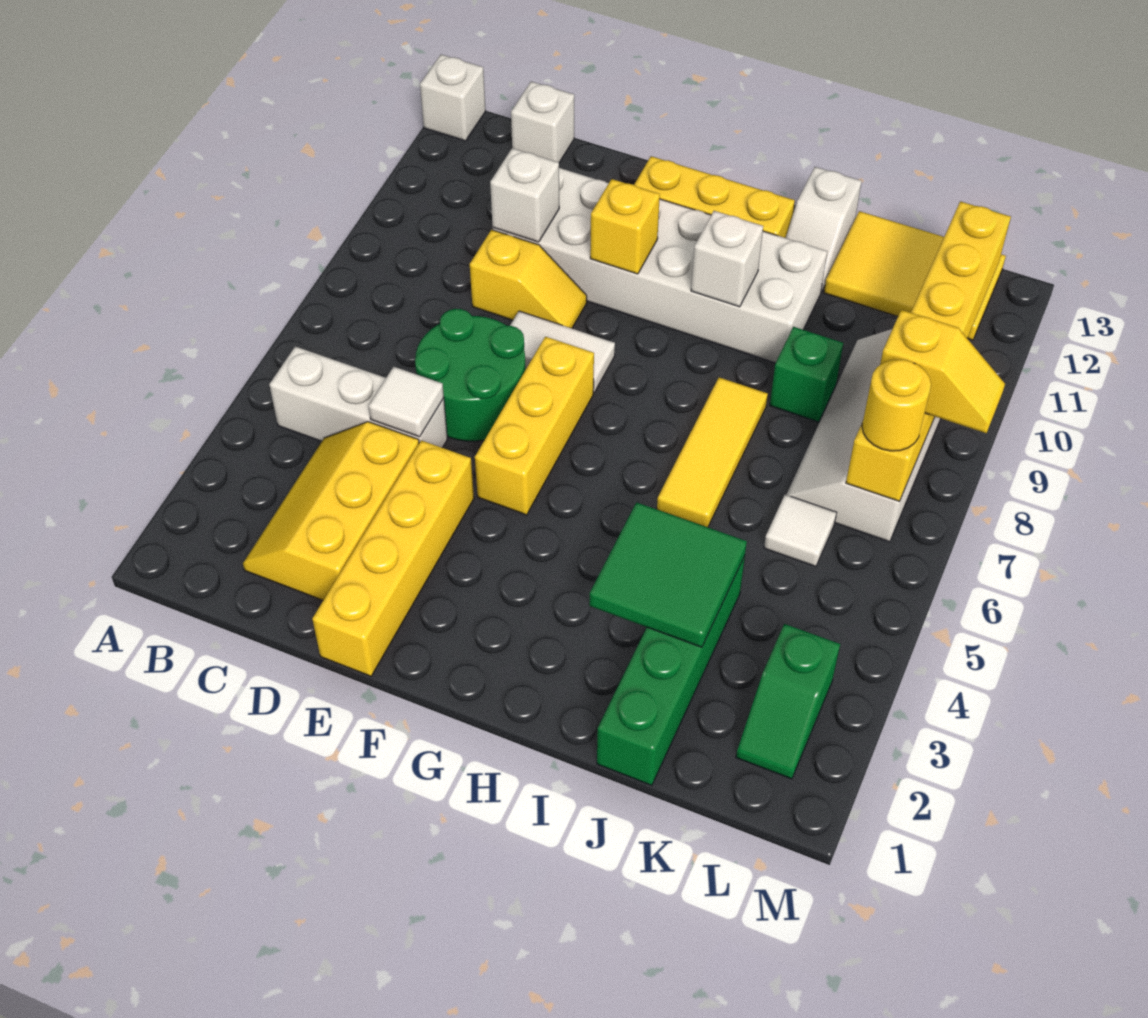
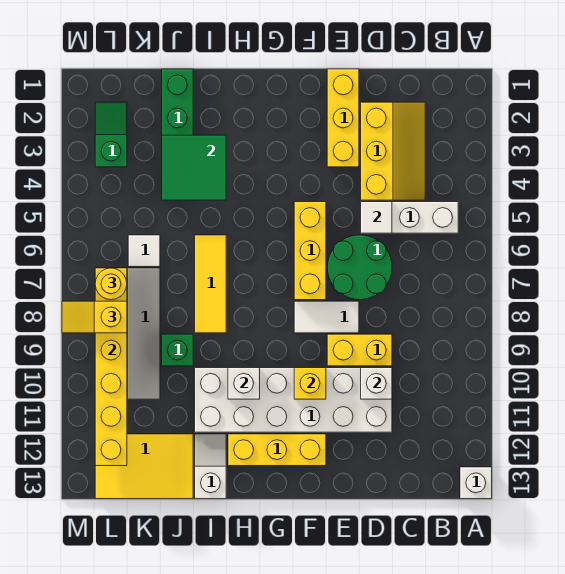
white brick C13 level 1 -> none
yellow slope D9:E9 level 1 top D -> yellow brick D9:E9 level 1
yellow brick E1:E4 level 1 -> yellow brick E1:E3 level 1

